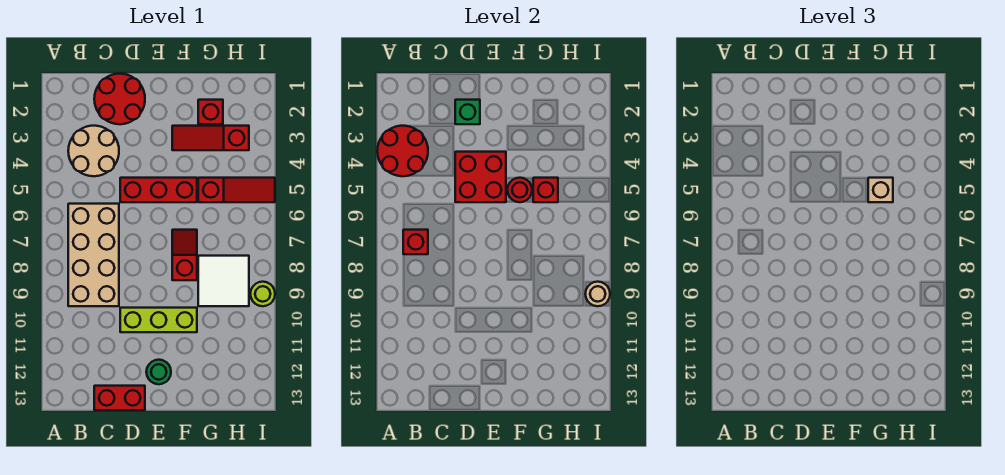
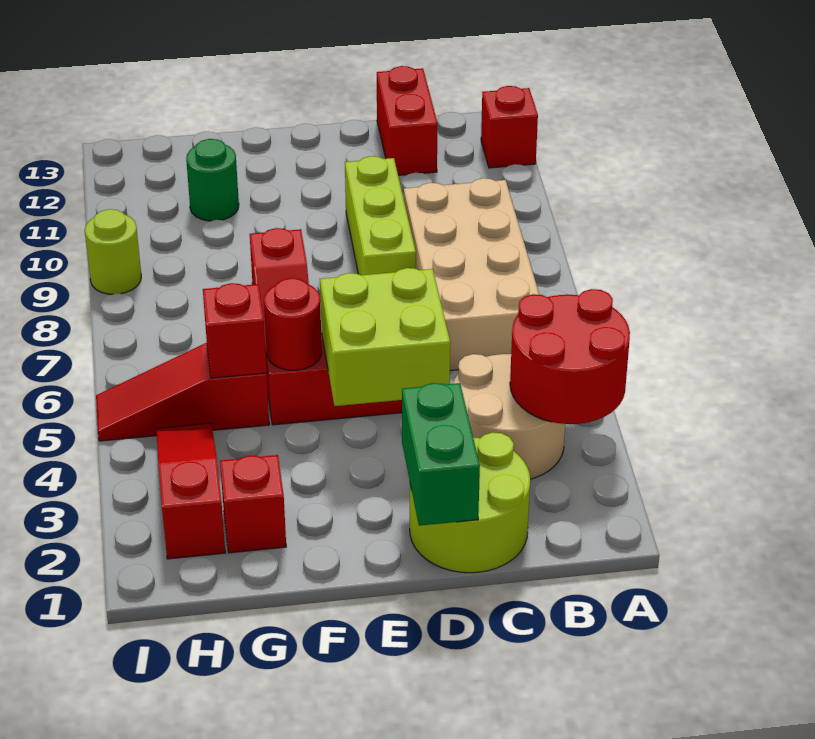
red brick B7 level 2 -> red brick A12 level 1
red round brick C1:D2 level 1 -> lime round brick C1:D2 level 1
red brick C13:D13 level 1 -> red brick C12:C13 level 1
green brick D2 level 2 -> green brick D1:D2 level 2
red brick D4:E5 level 2 -> lime brick D4:E5 level 2
lime brick D10:F10 level 1 -> lime brick D8:D10 level 1
green round brick E12 level 1 -> green round brick G11 level 1
red slope F3:H3 level 1 top H -> red slope H2:H4 level 1 top 2
tan brick G5 level 3 -> none
white tile G8:H9 level 1 -> none
tan round brick I9 level 2 -> none

